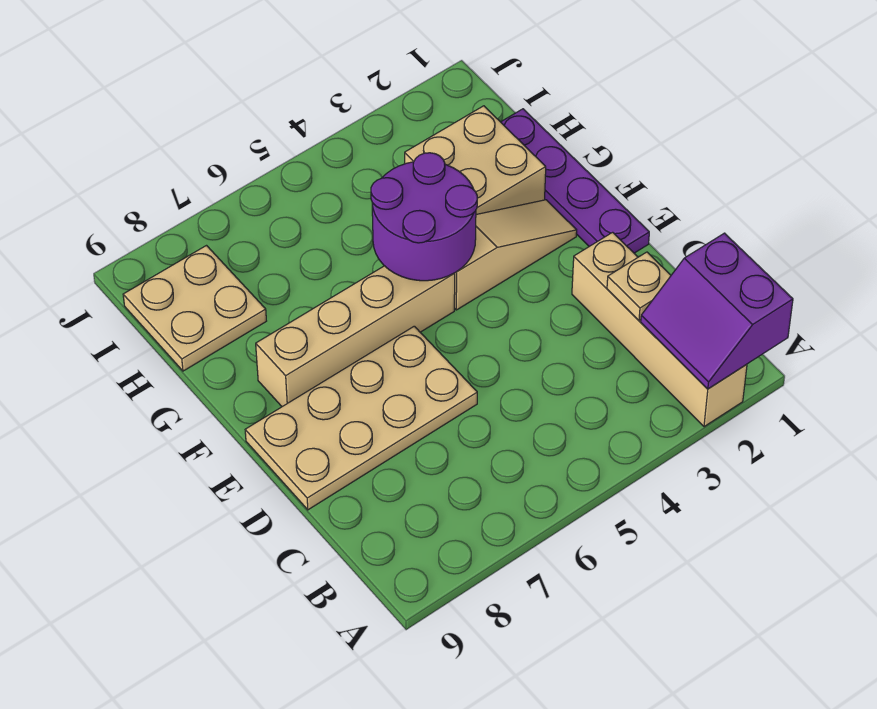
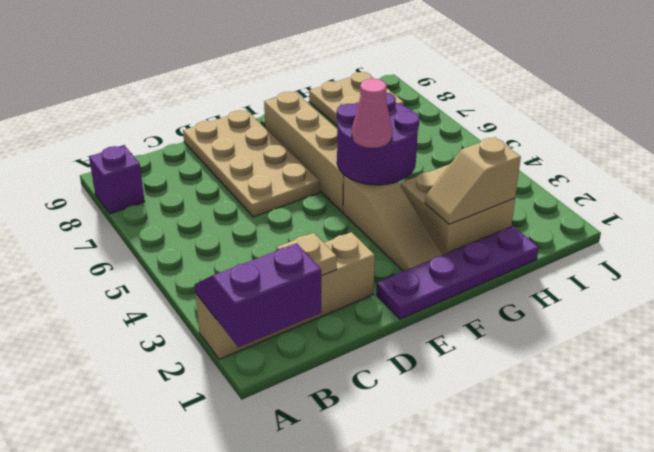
none -> purple brick A8 level 1
none -> pink cone F4 level 3
none -> tan slope G2:H2 level 2 top H

